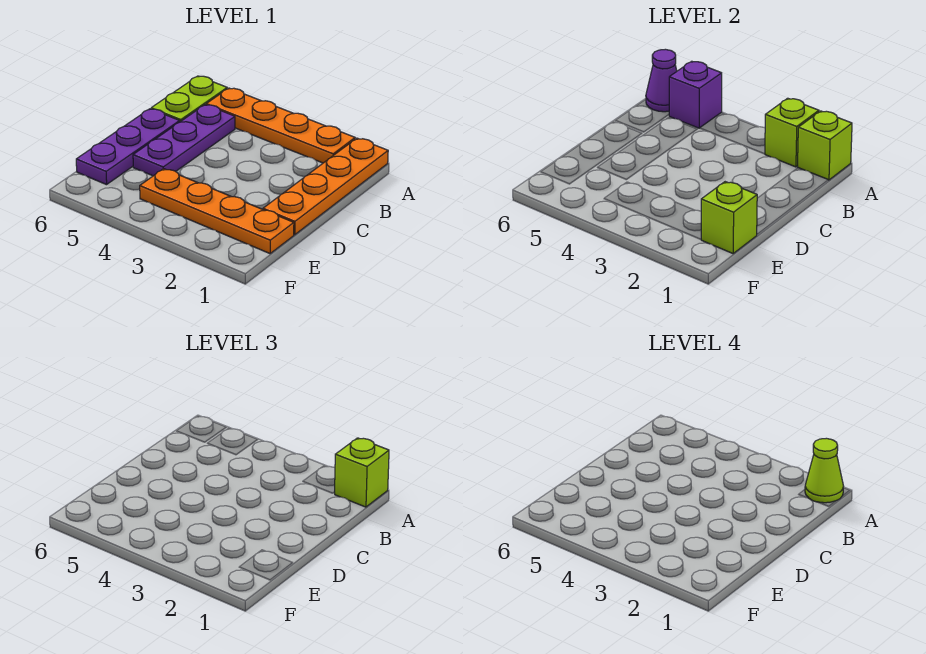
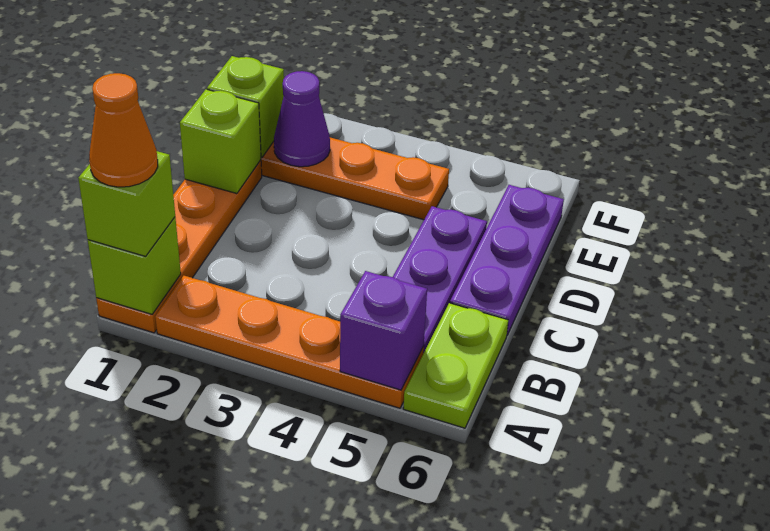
lime cone A1 level 4 -> orange cone A1 level 4
lime brick A2 level 2 -> lime brick D1 level 2
purple cone A6 level 2 -> purple cone E2 level 2

